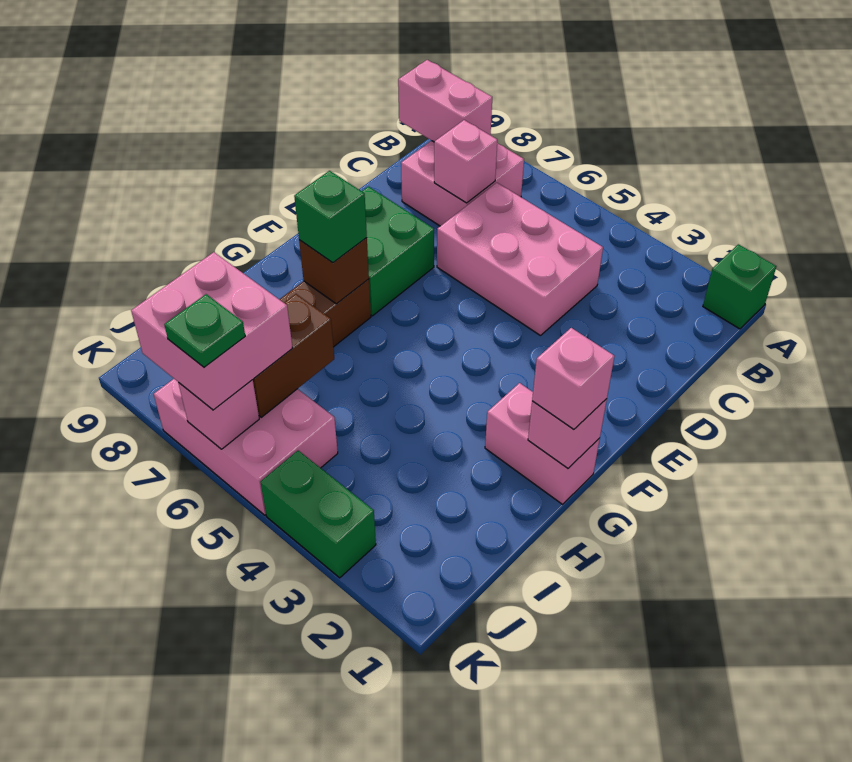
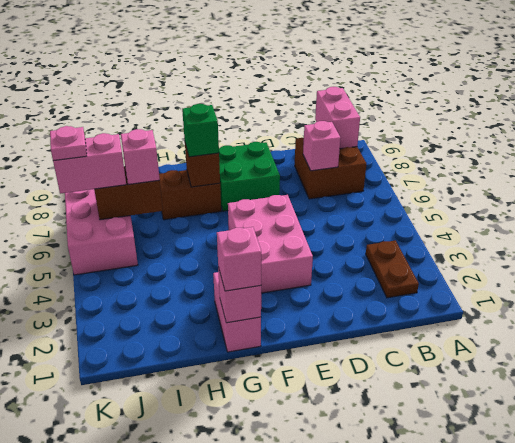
green brick A1 level 1 -> none
none -> brown plate B2:B3 level 1
pink brick B7:C8 level 1 -> brown brick B7:C8 level 1
pink brick C4:D6 level 1 -> pink brick E3:F5 level 1
pink brick J6:K7 level 3 -> pink brick J6:K6 level 3
green brick K3:K4 level 1 -> none
pink brick K6 level 2 -> pink brick I6 level 3
green plate K6 level 4 -> pink plate K6 level 4

